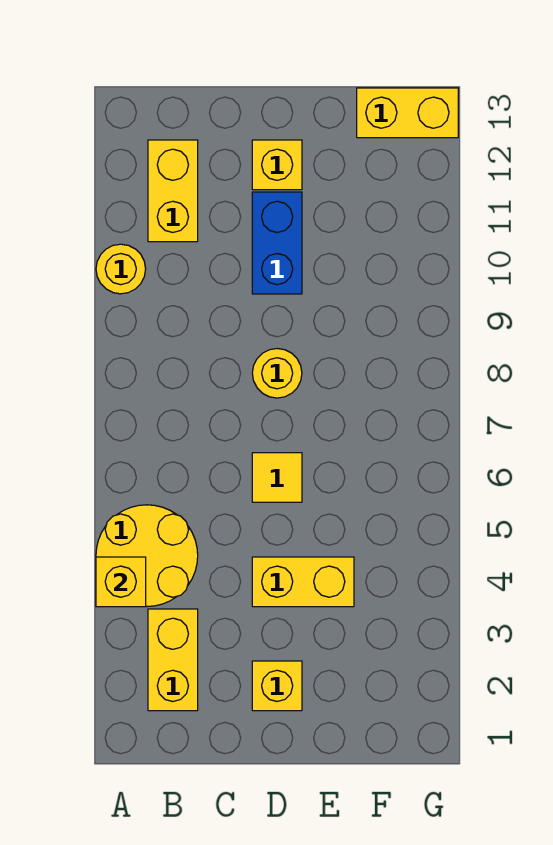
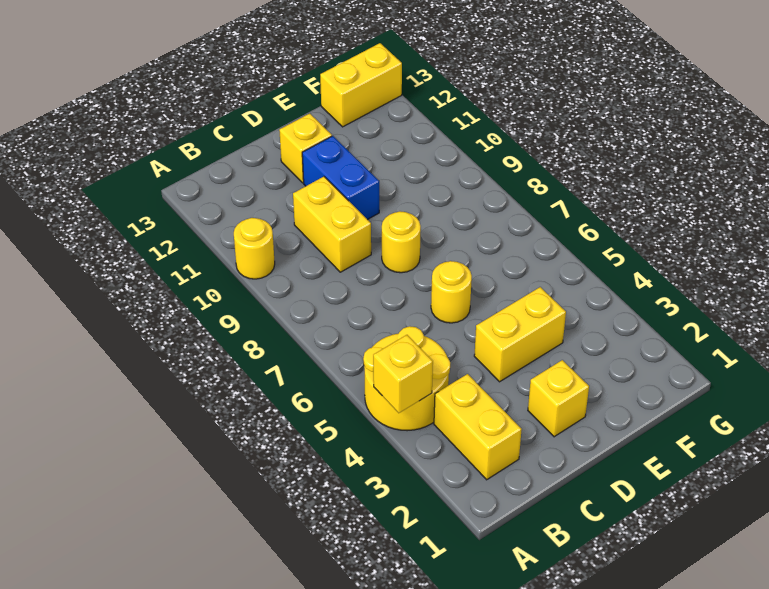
yellow brick B11:B12 level 1 -> yellow brick C9:C10 level 1
yellow tile D6 level 1 -> yellow round brick D6 level 1

